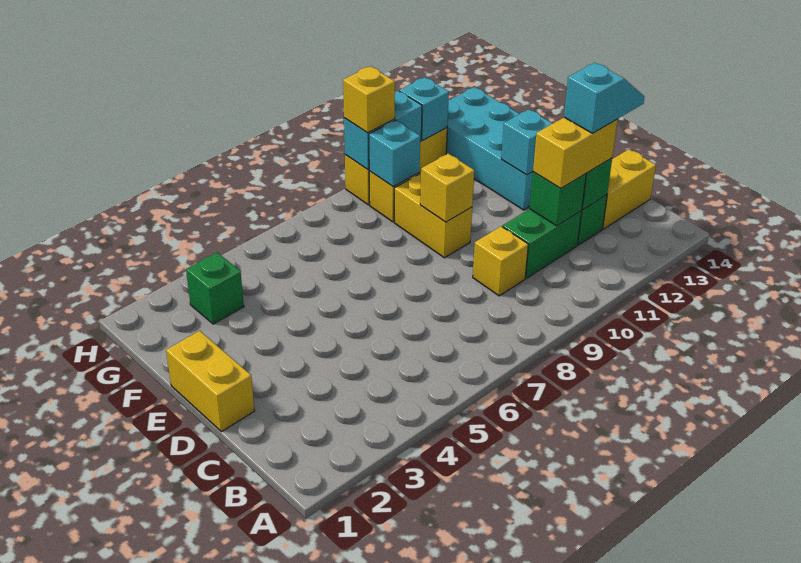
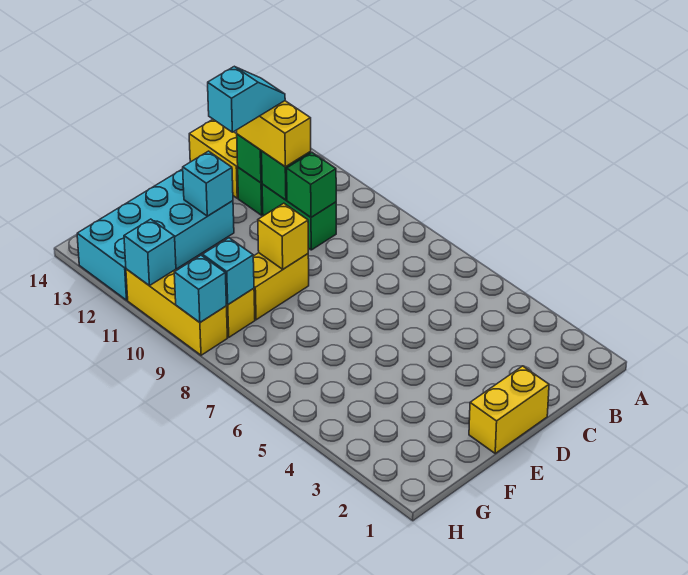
yellow brick C9 level 1 -> none
cyan slope C12:C13 level 4 top 12 -> cyan slope C12:D12 level 4 top D
green brick G3 level 1 -> green brick C10 level 2
cyan brick H9:H10 level 2 -> cyan brick H9 level 2
yellow brick H9 level 3 -> none

